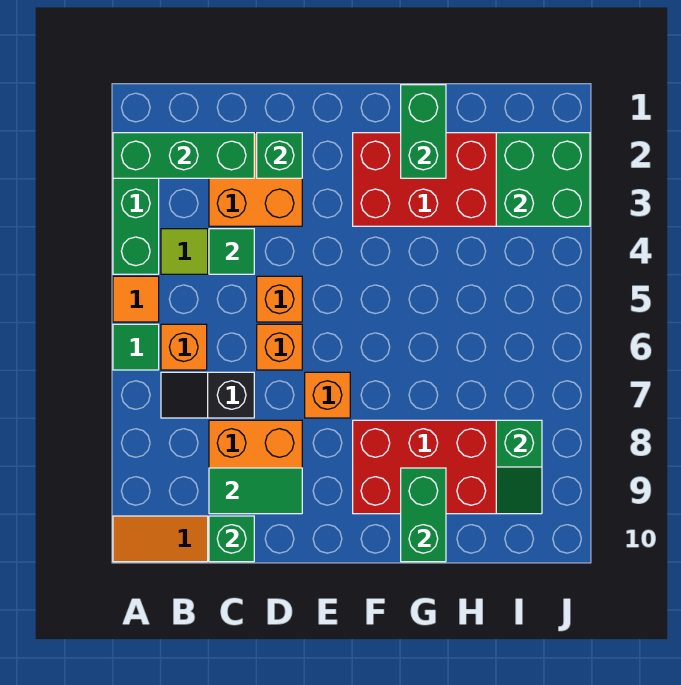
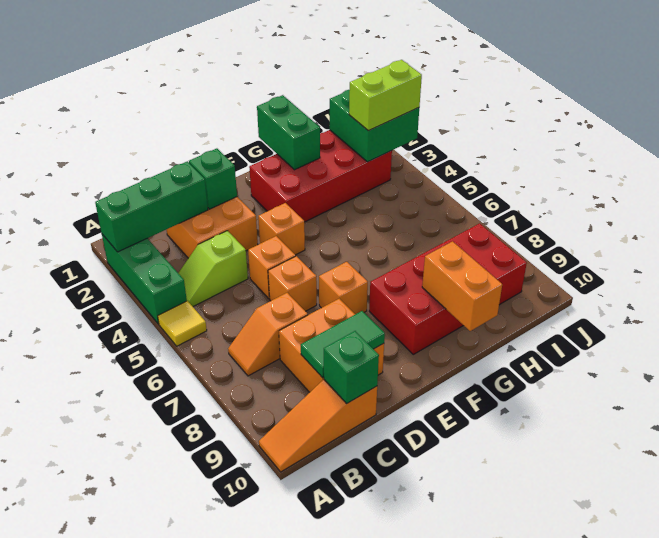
orange tile A5 level 1 -> yellow tile A5 level 1
green tile A6 level 1 -> none
orange brick B6 level 1 -> orange brick E4 level 1
black slope B7:C7 level 1 top C -> orange slope B7:C7 level 1 top C
green tile C4 level 2 -> none
green brick G9:G10 level 2 -> orange brick G9:G10 level 2
none -> lime brick I3:J3 level 3
green slope I8:I9 level 2 top 8 -> none

